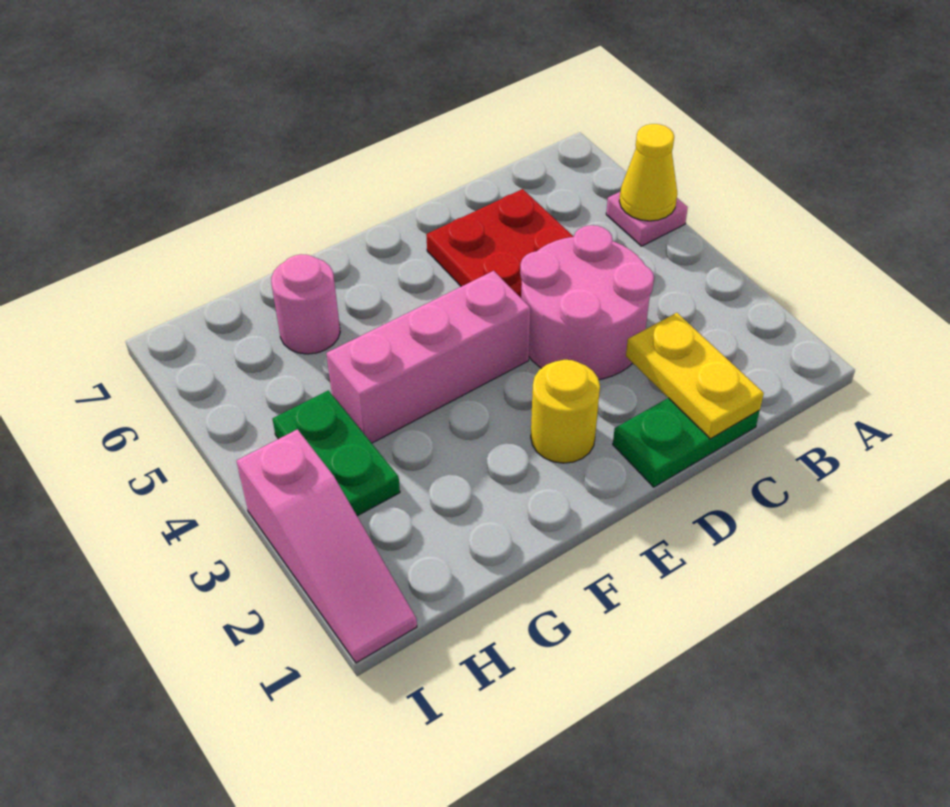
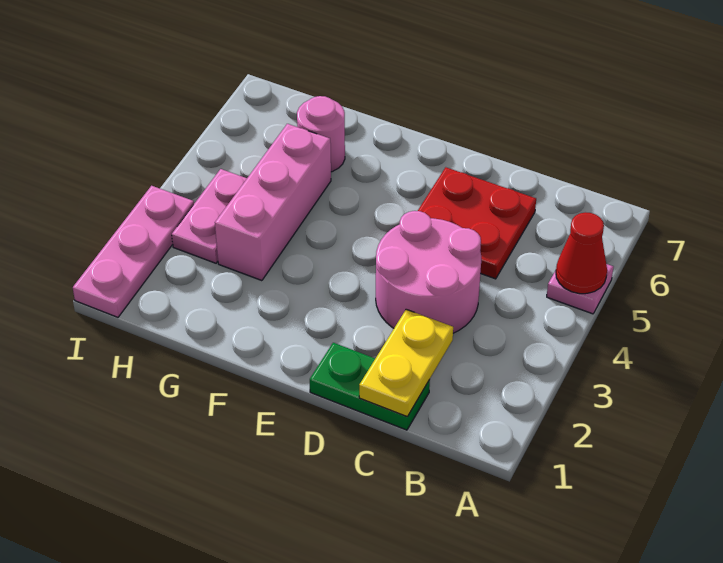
yellow cone A5 level 2 -> red cone A5 level 2
yellow round brick E2 level 1 -> none
pink brick E4:G4 level 1 -> pink brick G3:G5 level 1
green plate H3:H4 level 1 -> pink plate H3:H4 level 1
pink slope I1:I3 level 1 top 3 -> pink plate I1:I3 level 1

